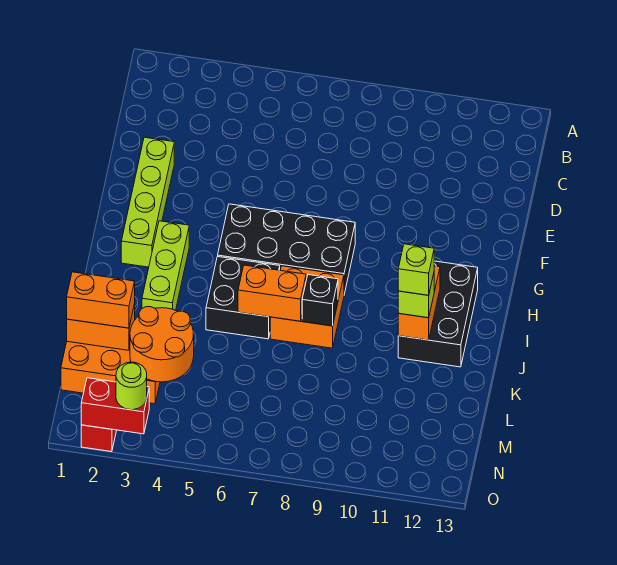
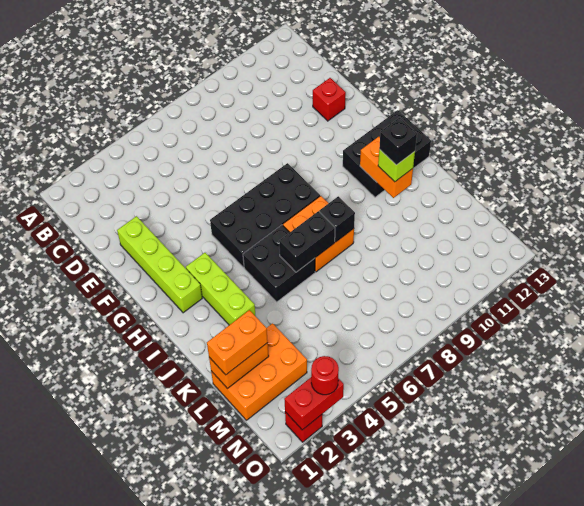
none -> red brick E12 level 1
black brick H11:J12 level 1 -> black brick H11:I13 level 1
orange brick J6:J7 level 2 -> black brick J6:J7 level 2
lime brick J11 level 4 -> black brick J11 level 4
orange round brick L3:M4 level 2 -> none
lime round brick O3 level 3 -> red round brick O3 level 3

